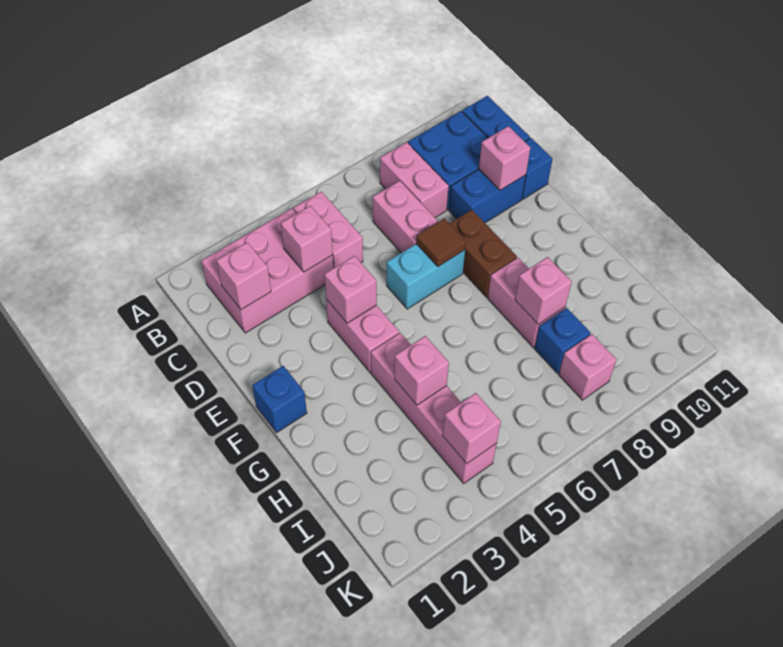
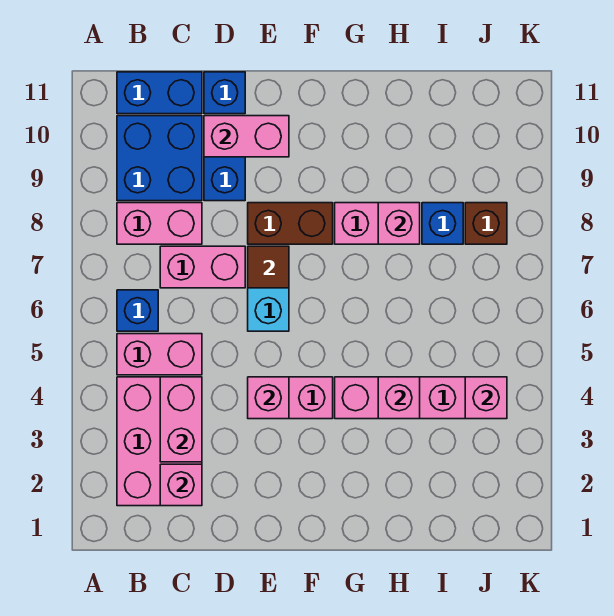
pink brick C4 level 2 -> pink brick C3:C4 level 2
pink brick D10 level 2 -> pink brick D10:E10 level 2
blue brick F1 level 1 -> blue brick B6 level 1
pink brick J8 level 1 -> brown brick J8 level 1

